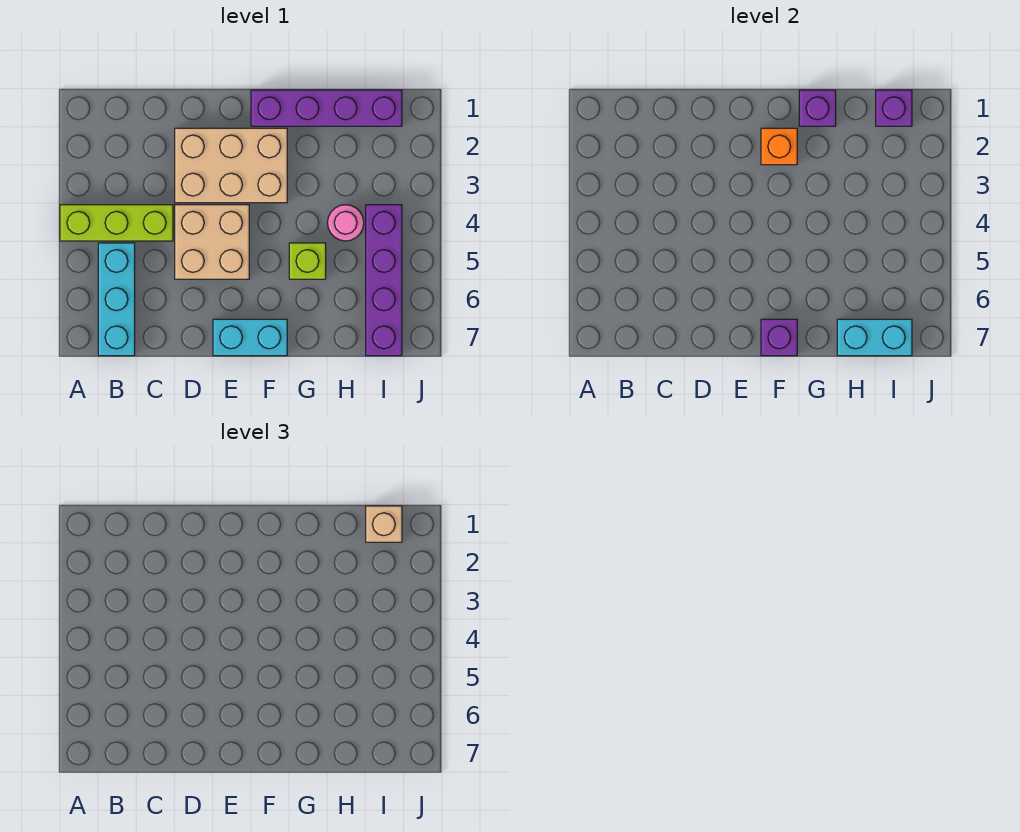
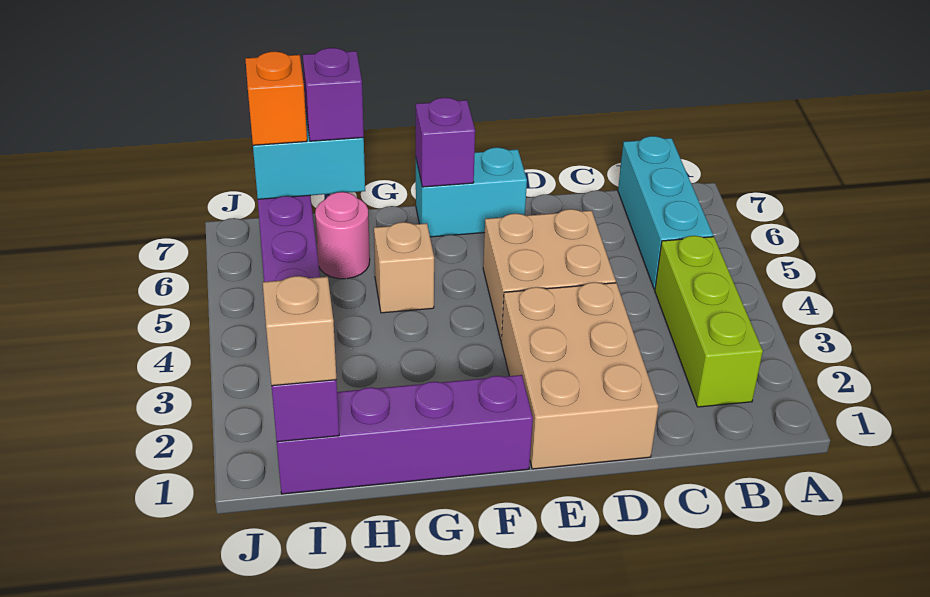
lime brick A4:C4 level 1 -> lime brick B2:B4 level 1
tan brick D2:F3 level 1 -> tan brick D1:E3 level 1
orange brick F2 level 2 -> orange brick I7 level 3
purple brick G1 level 2 -> purple brick H7 level 3
lime brick G5 level 1 -> tan brick G5 level 1
pink round brick H4 level 1 -> pink round brick H6 level 1

